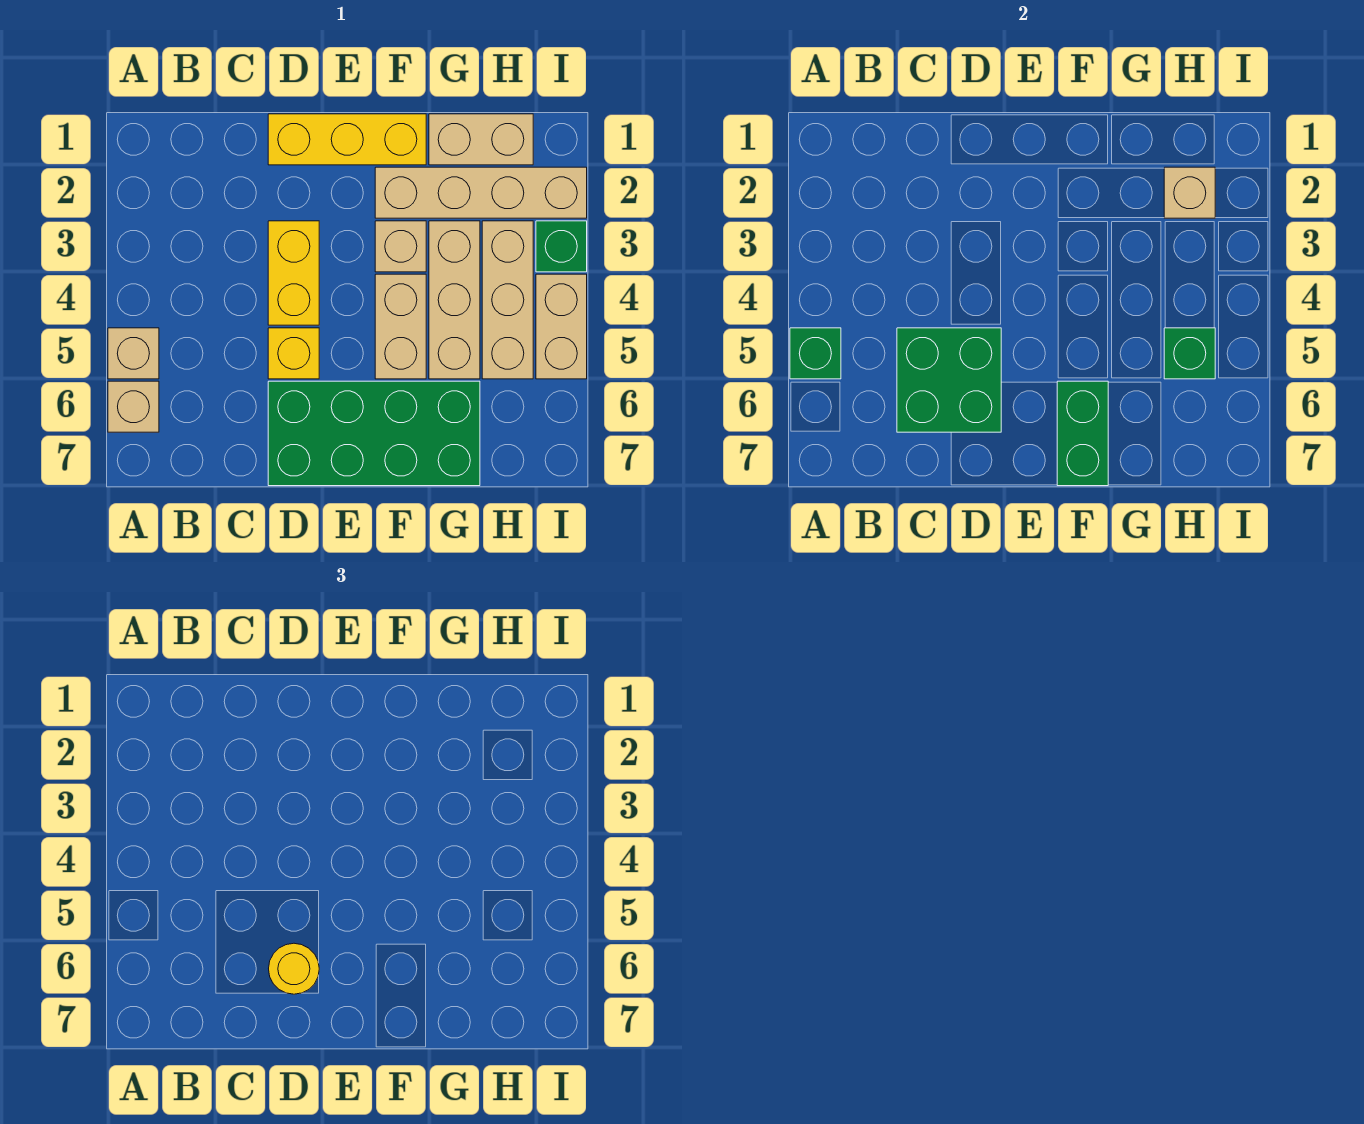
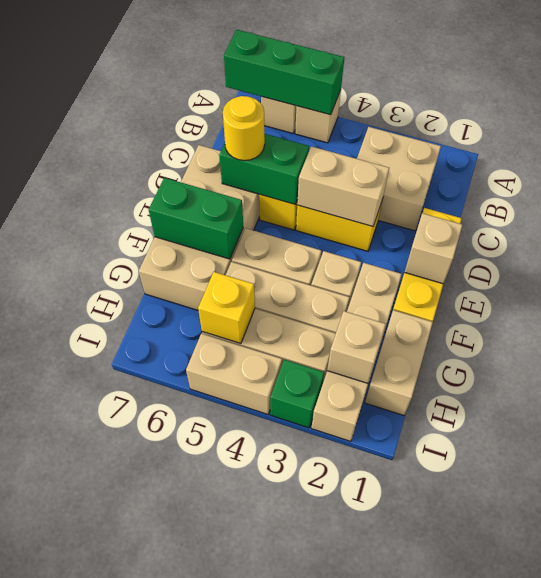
green brick A5 level 2 -> green brick A5:A7 level 2
none -> tan brick B2:C3 level 1
green brick C5:D6 level 2 -> green brick D5:D6 level 2
none -> tan brick D3:D4 level 2
green brick D6:G7 level 1 -> tan brick D6:G7 level 1
none -> tan brick E1 level 2
green brick H5 level 2 -> yellow brick H5 level 2

